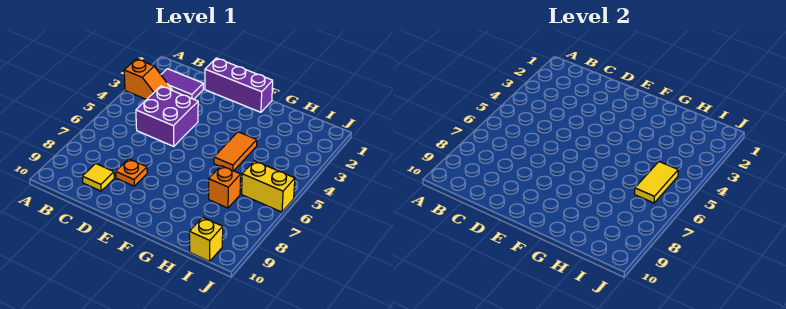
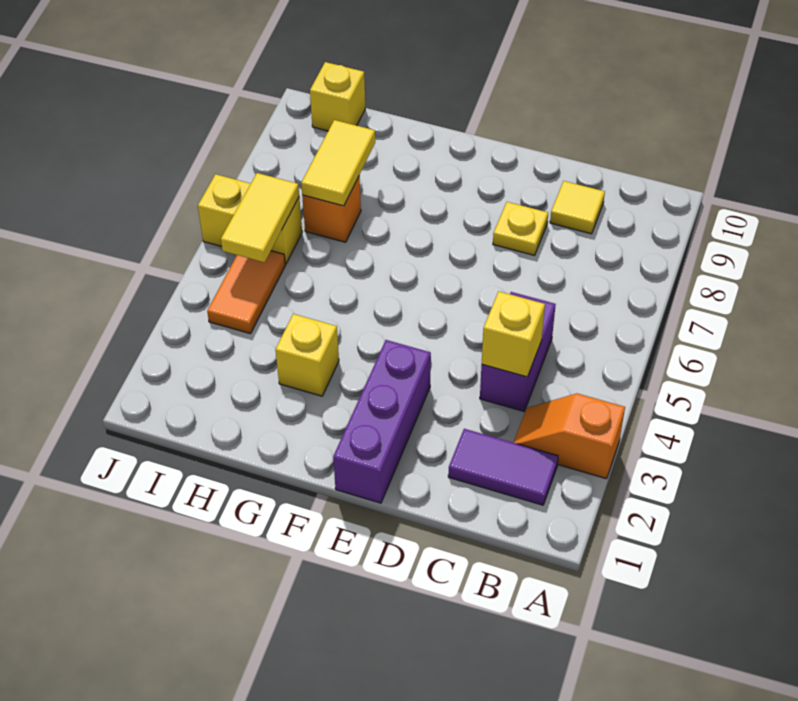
purple brick C4:D5 level 1 -> purple brick C4:C5 level 1
none -> yellow brick C4 level 2
purple brick D1:F1 level 1 -> purple brick E1:E3 level 1
orange plate D8 level 1 -> yellow plate D8 level 1
none -> yellow brick G3 level 1
orange tile G4:G5 level 1 -> orange tile I4:I5 level 1
none -> yellow tile H7:H8 level 2

